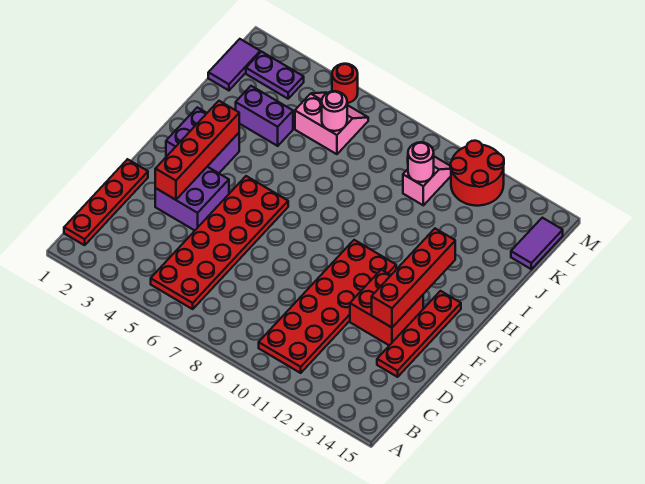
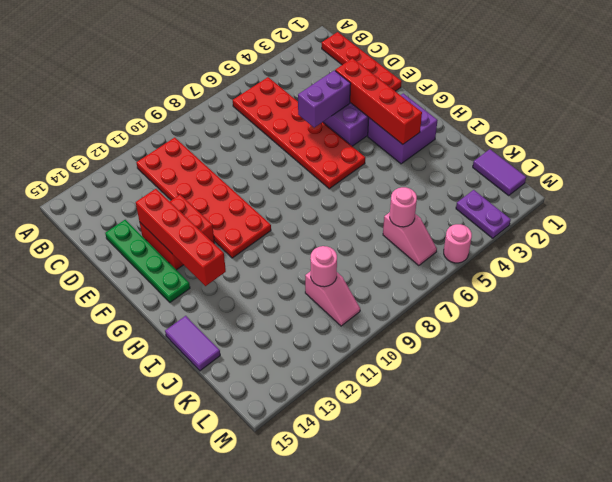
red plate D14:G14 level 1 -> green plate D14:G14 level 1
purple brick J3:J4 level 1 -> purple brick E4:E5 level 2
pink slope K5:L6 level 1 top K -> pink slope K6:L6 level 1 top K
purple tile K15:L15 level 1 -> purple tile I15:J15 level 1
purple plate L2:L3 level 1 -> purple plate L3:M3 level 1
red round brick L11:M12 level 1 -> none
red round brick M5 level 1 -> pink round brick M5 level 1

